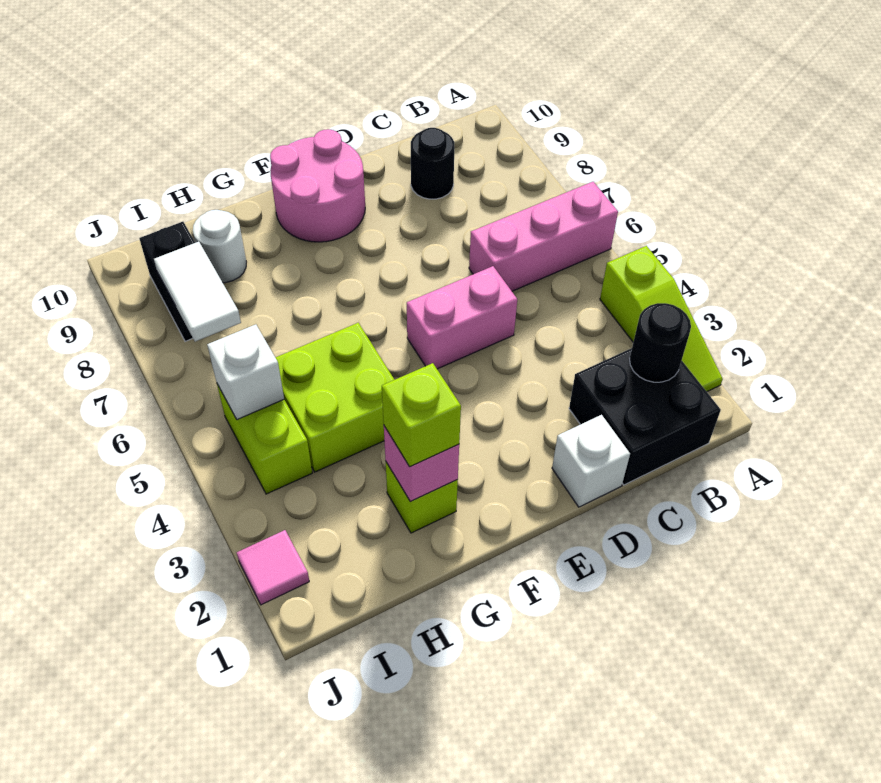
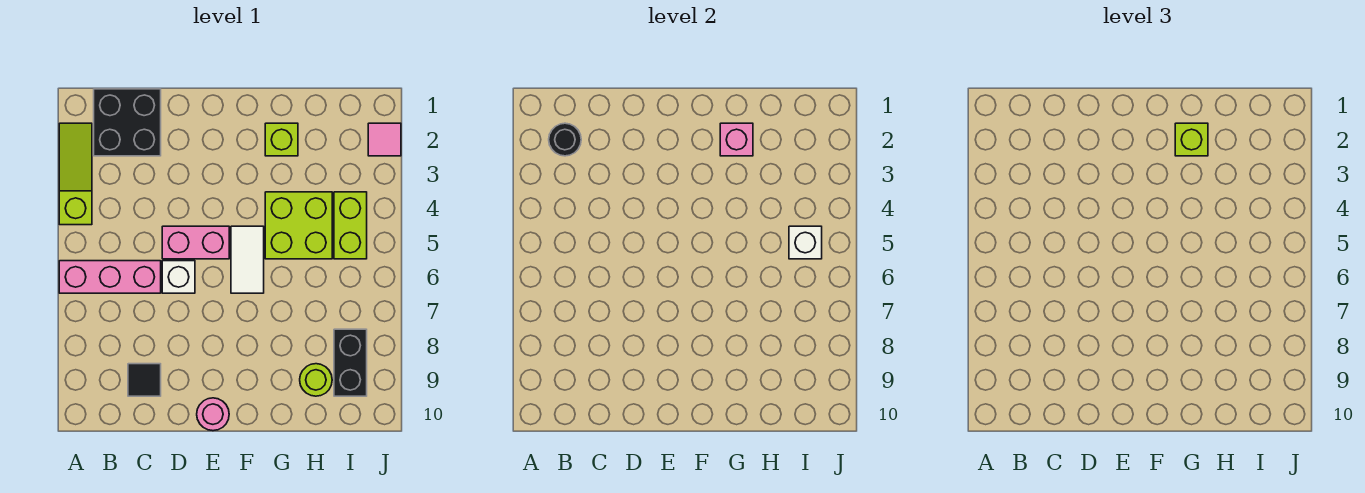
black round brick C9 level 1 -> black tile C9 level 1
white brick D1 level 1 -> white brick D6 level 1
pink round brick E9:F10 level 1 -> pink round brick E10 level 1
white round brick H9 level 1 -> lime round brick H9 level 1
white tile I7:I8 level 2 -> white tile F5:F6 level 1

